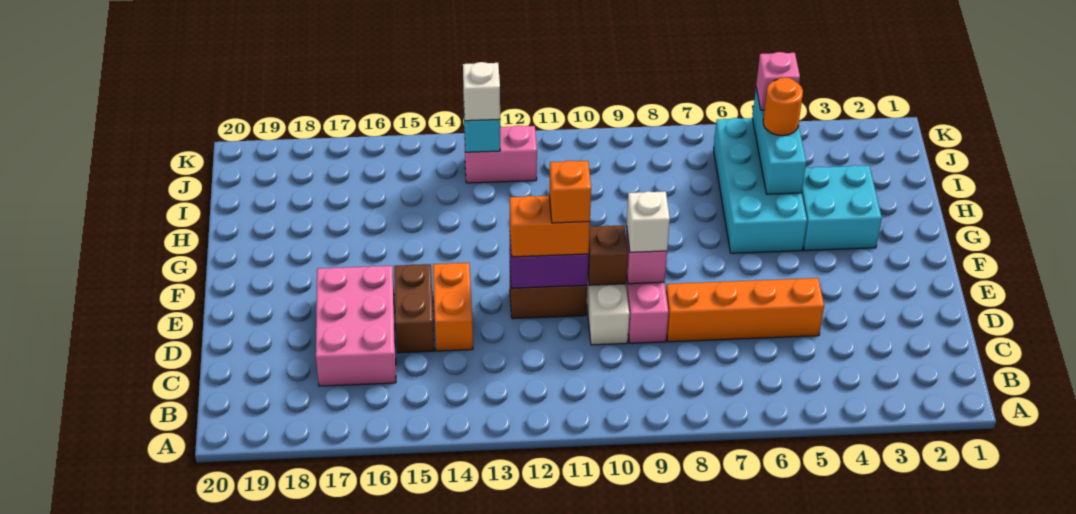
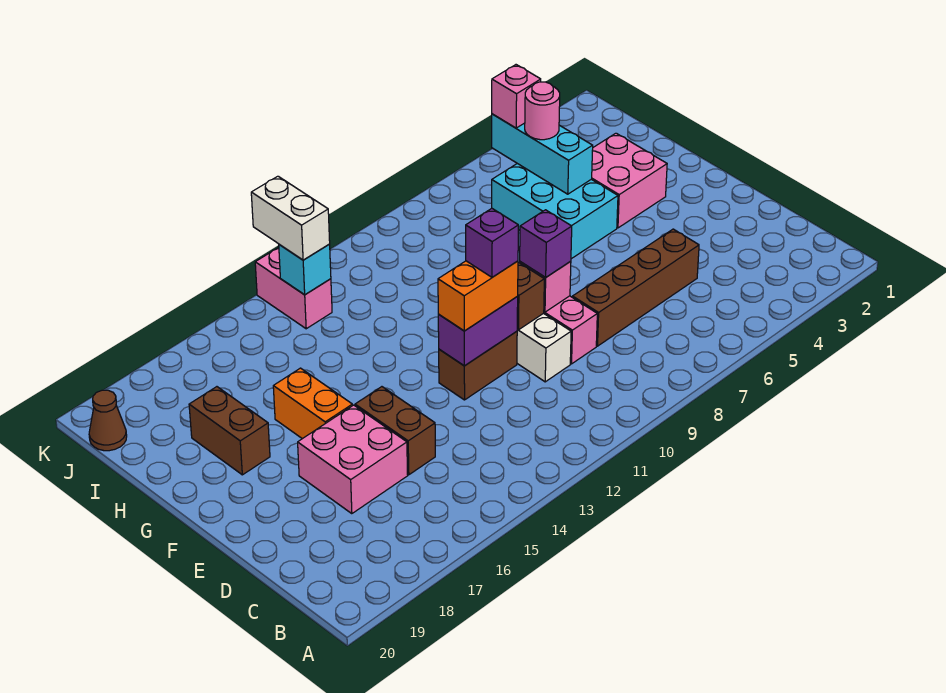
pink brick C16:E17 level 1 -> pink brick D16:E17 level 1
orange brick D5:D8 level 1 -> brown brick D5:D8 level 1
orange brick D14:E14 level 1 -> orange brick F16:G16 level 1
white brick E9 level 3 -> purple brick E9 level 3
orange brick E11 level 4 -> purple brick E11 level 4
cyan brick G3:H4 level 1 -> pink brick G3:H4 level 1
cyan brick G5:J6 level 1 -> cyan brick G5:I6 level 1
none -> brown brick G18:H18 level 1
orange round brick I5 level 3 -> pink round brick I5 level 3
pink brick J12:J13 level 1 -> pink brick J13:K13 level 1
white brick J13 level 3 -> white brick J13:K13 level 3
none -> brown cone J20 level 1

